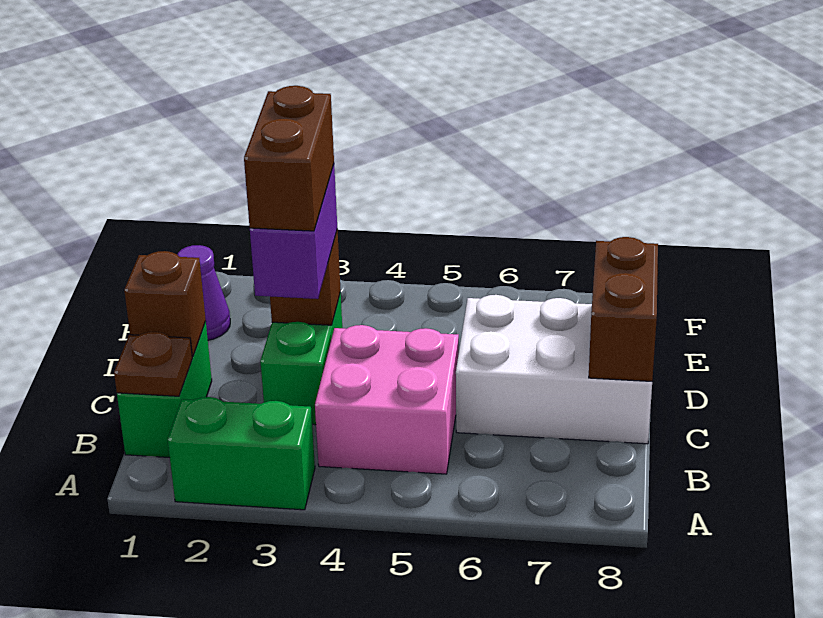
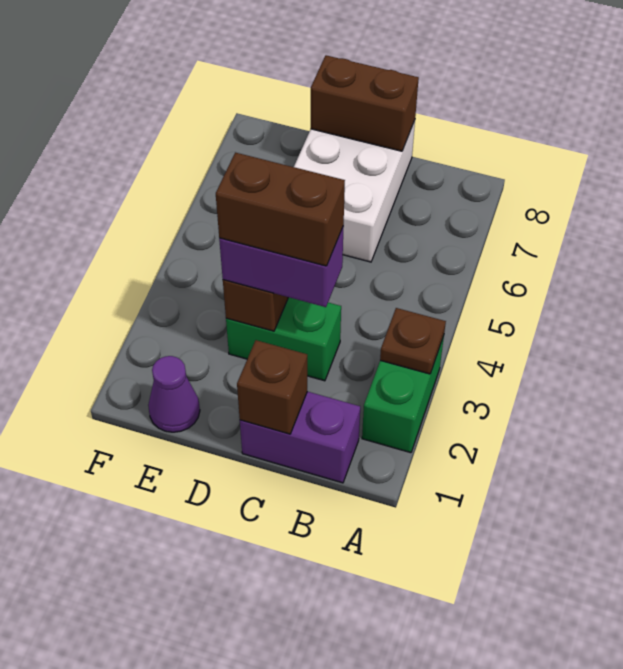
green brick B1:C1 level 1 -> purple brick B1:C1 level 1
brown plate B1 level 2 -> brown plate A3 level 2
pink brick B4:C5 level 1 -> none

